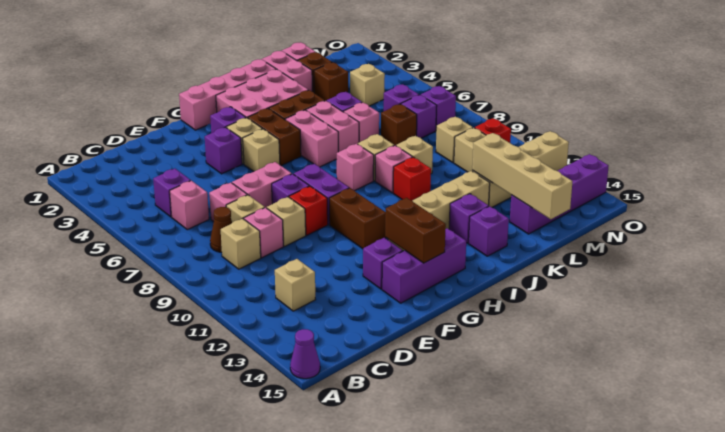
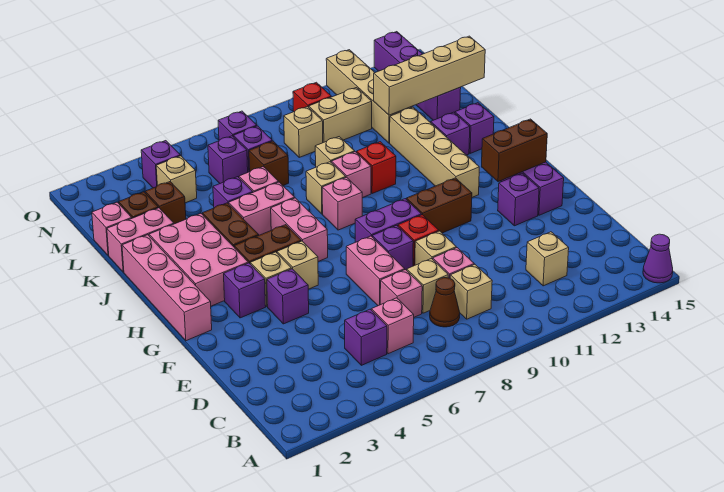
pink brick I5:I6 level 1 -> pink brick H6:I6 level 1
none -> purple brick N4 level 1

